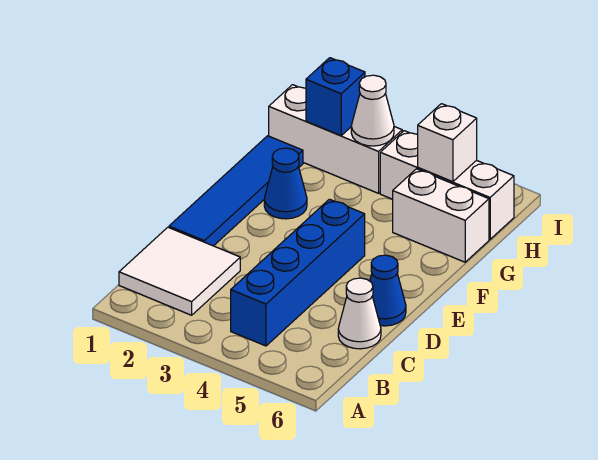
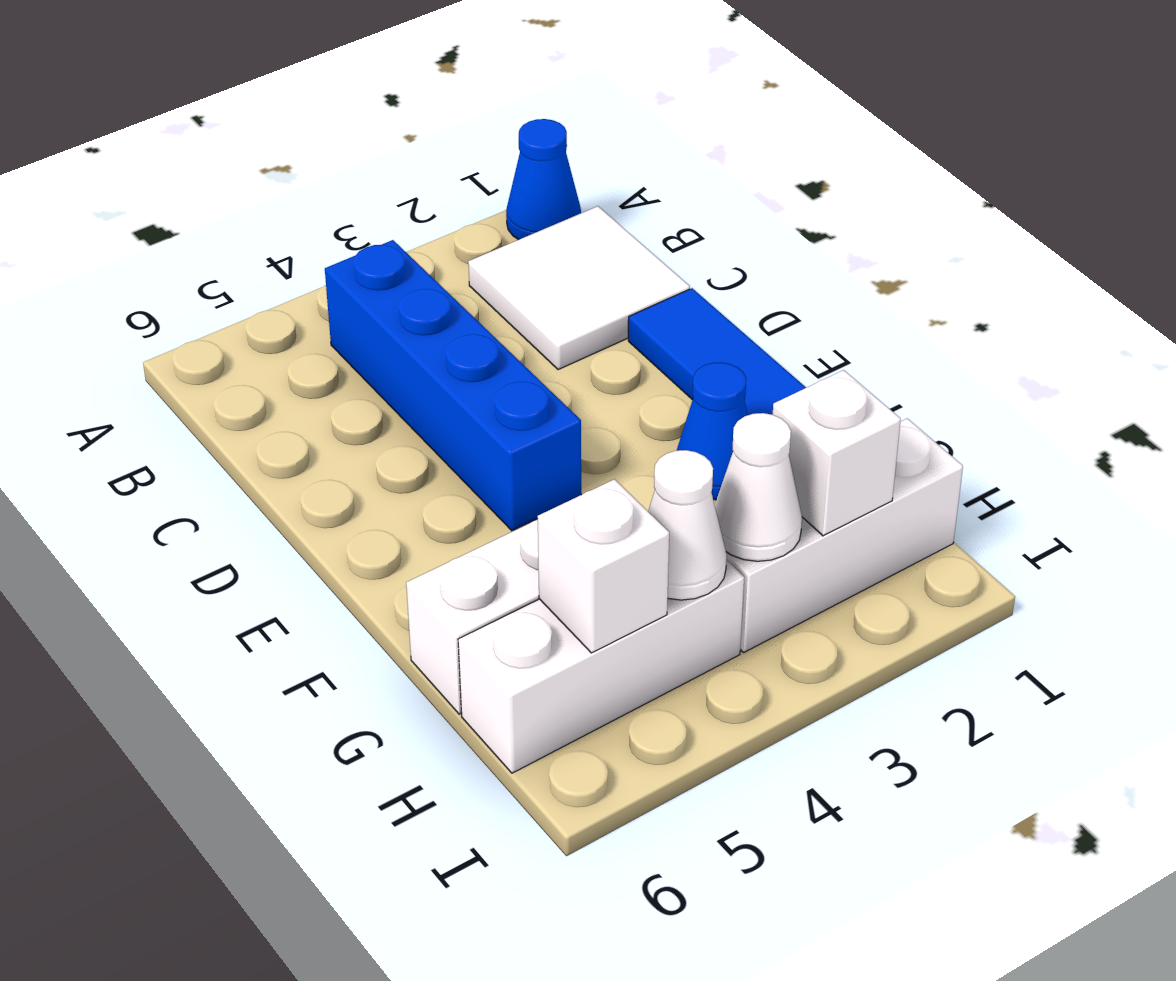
white cone C6 level 1 -> white cone H4 level 2
blue cone D6 level 1 -> blue cone A1 level 1
blue brick H2 level 2 -> white brick H2 level 2

